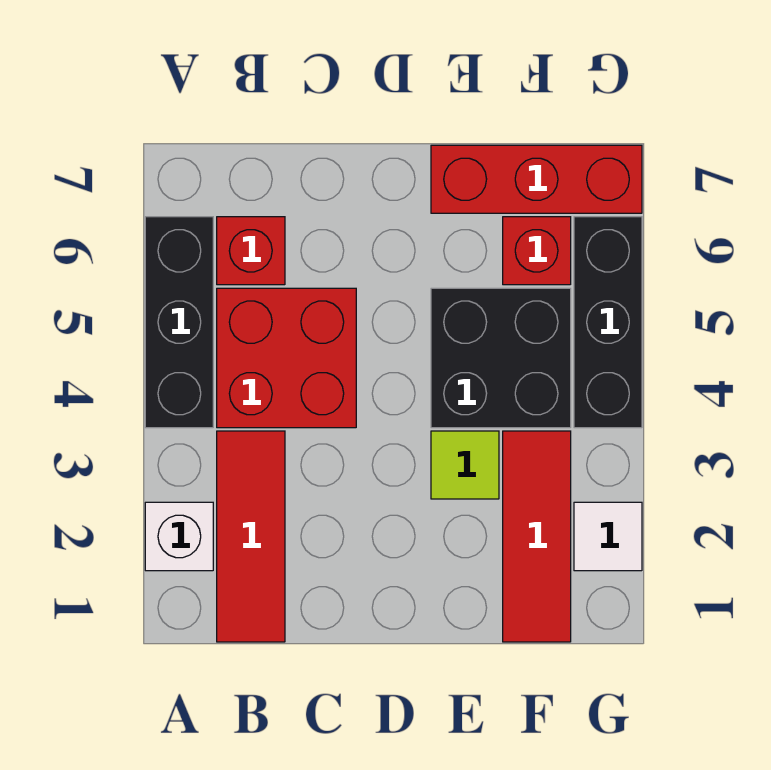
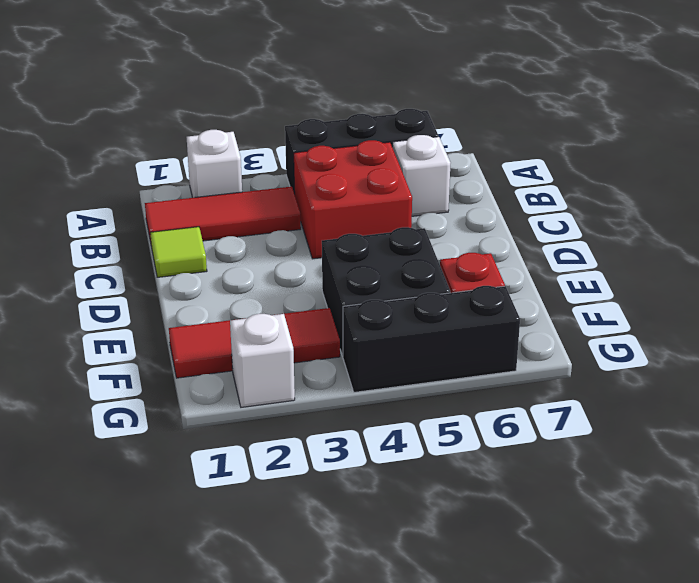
red brick B6 level 1 -> white brick B6 level 1
lime tile E3 level 1 -> lime tile C1 level 1
red brick E7:G7 level 1 -> none
white tile G2 level 1 -> white brick G2 level 1

